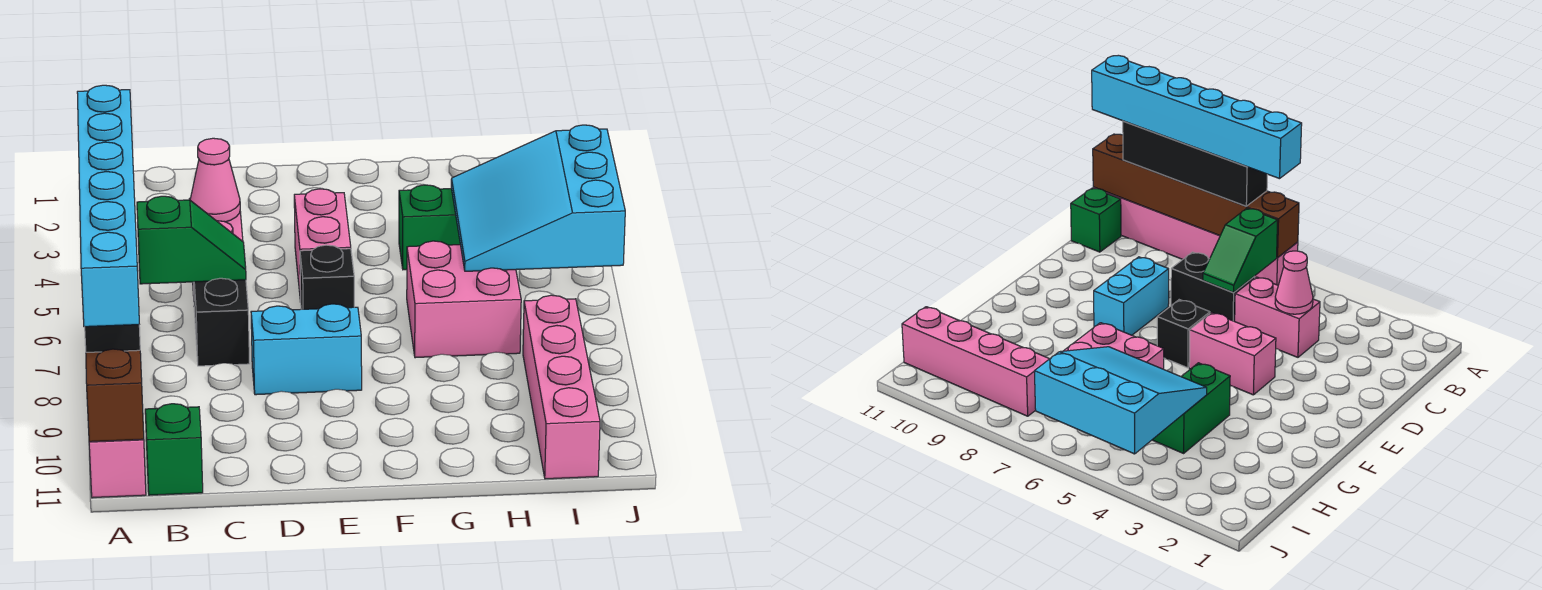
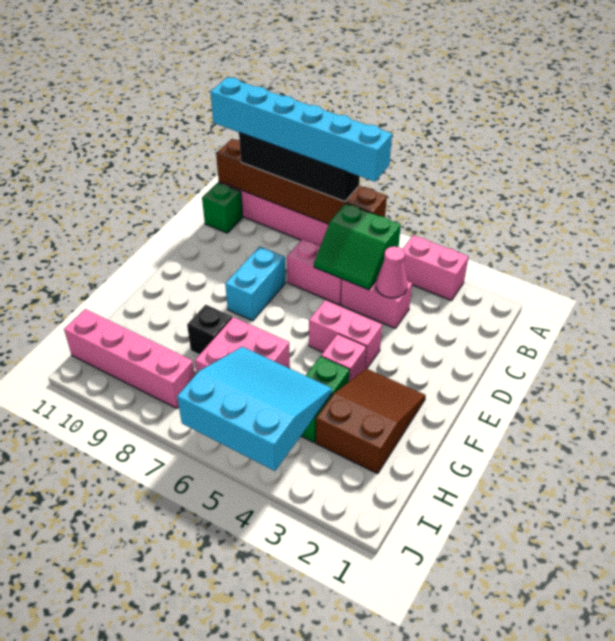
none -> pink brick A3:A4 level 1
green slope B6:C6 level 2 top B -> green slope B5:C6 level 2 top B
black brick C6:C7 level 1 -> pink brick C6:C7 level 1
black brick E6 level 1 -> black brick G8 level 1
none -> brown slope F2:H3 level 1 top H
none -> pink brick F4 level 1

